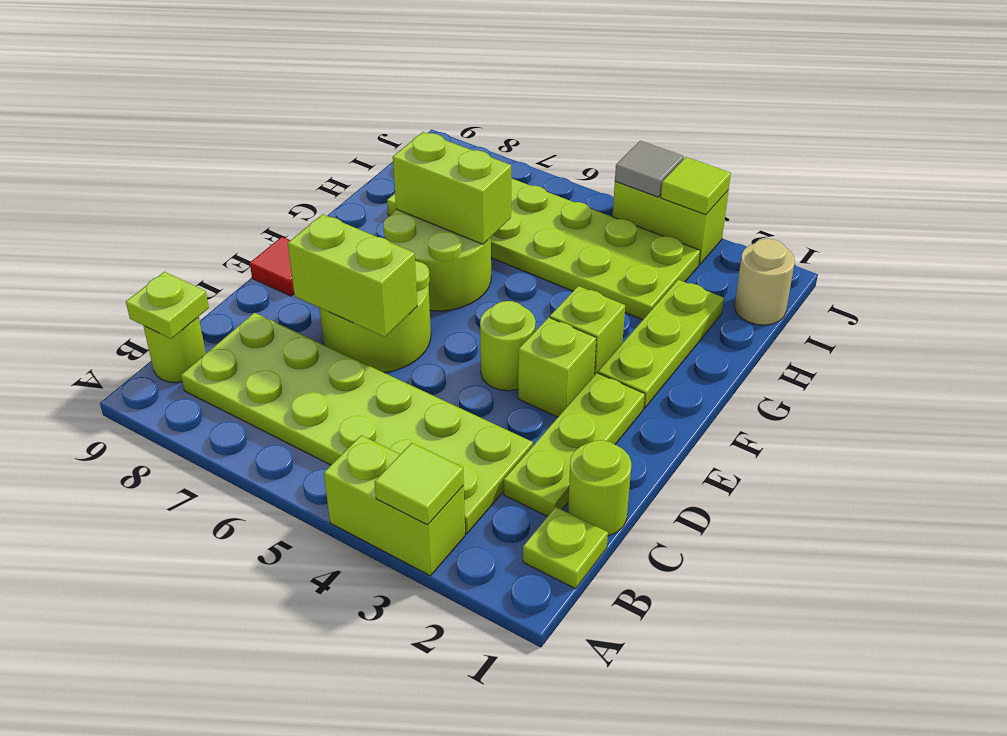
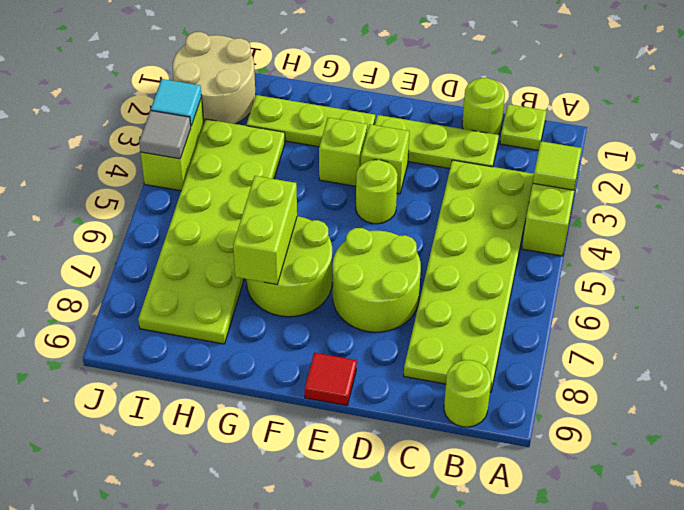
lime plate B9 level 2 -> none
lime brick D6:D7 level 2 -> none
tan round brick I1 level 1 -> tan round brick I1:J2 level 1
lime tile J3 level 2 -> cyan tile J3 level 2

